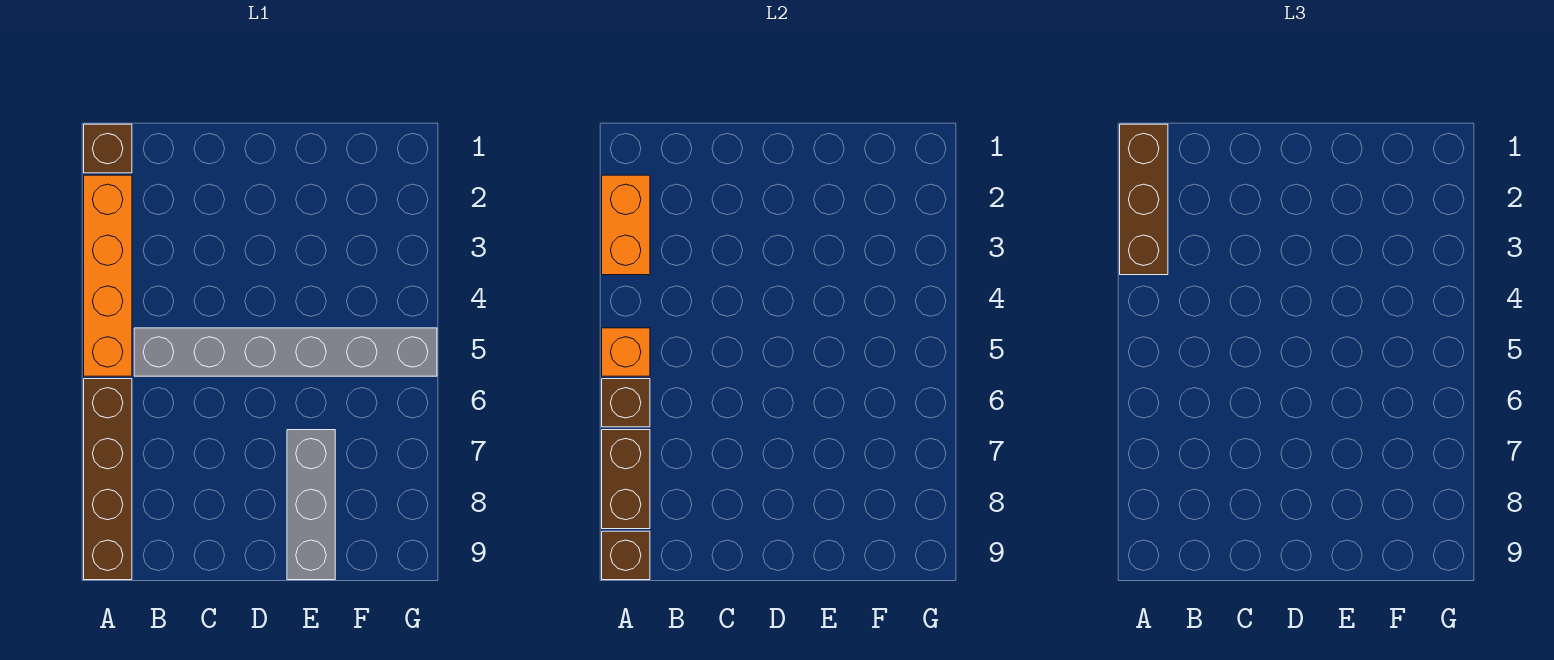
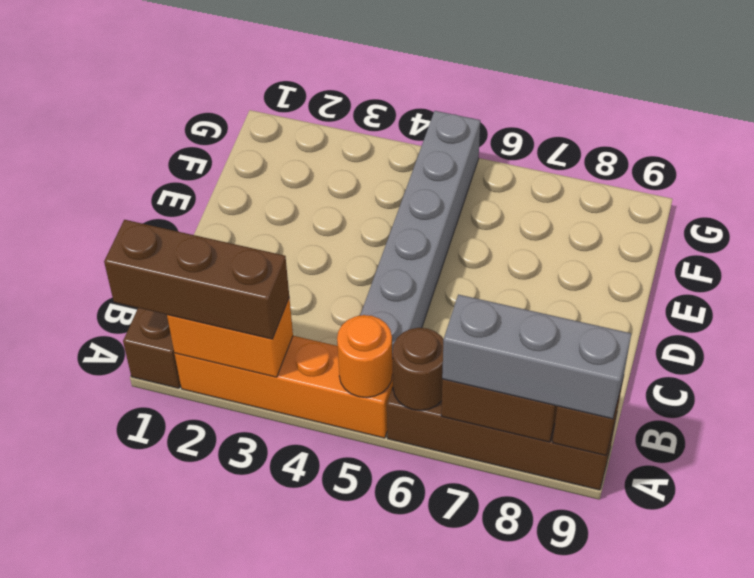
orange brick A5 level 2 -> orange round brick A5 level 2
brown brick A6 level 2 -> brown round brick A6 level 2
grey brick E7:E9 level 1 -> grey brick A7:A9 level 3

